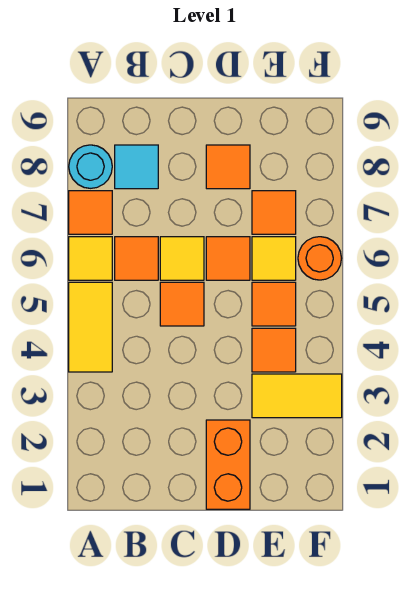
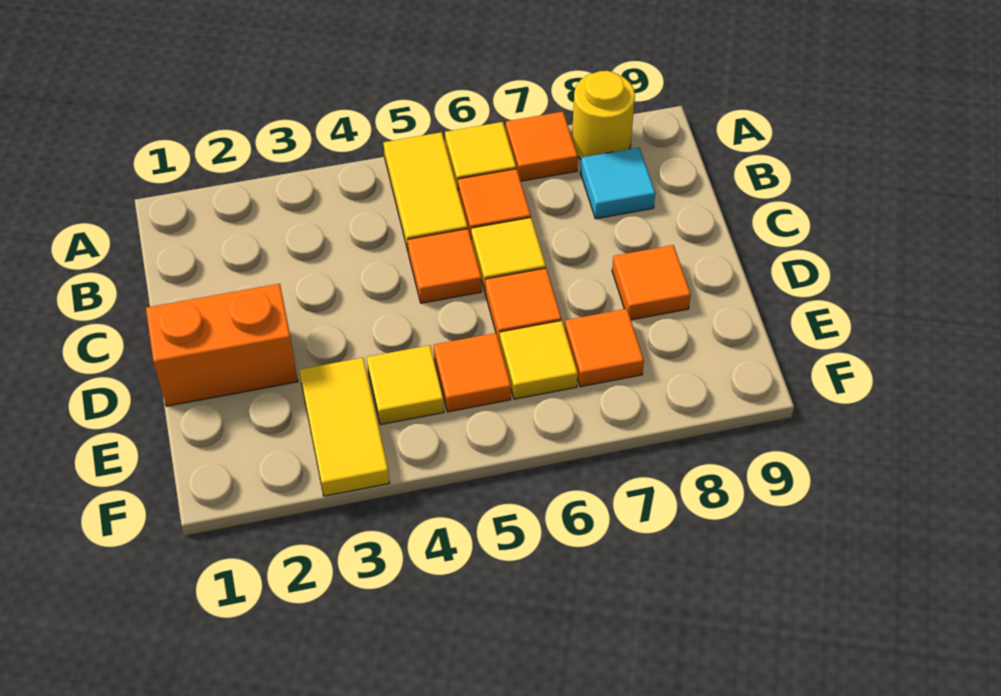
yellow tile A4:A5 level 1 -> yellow tile A5:B5 level 1
cyan round brick A8 level 1 -> yellow round brick A8 level 1
orange tile E4 level 1 -> yellow tile E4 level 1
orange round brick F6 level 1 -> none

